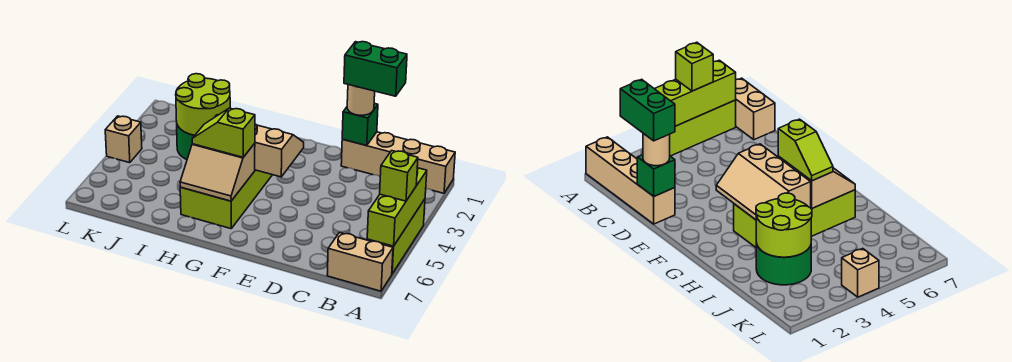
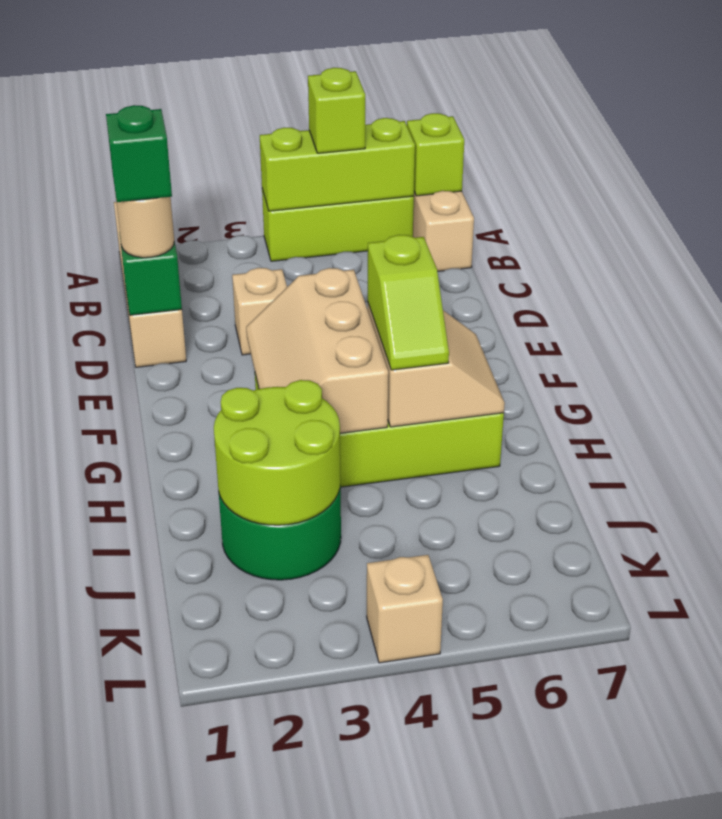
none -> lime brick A7 level 2
green brick C1:D1 level 4 -> green brick D1 level 4
none -> tan brick D3 level 1

